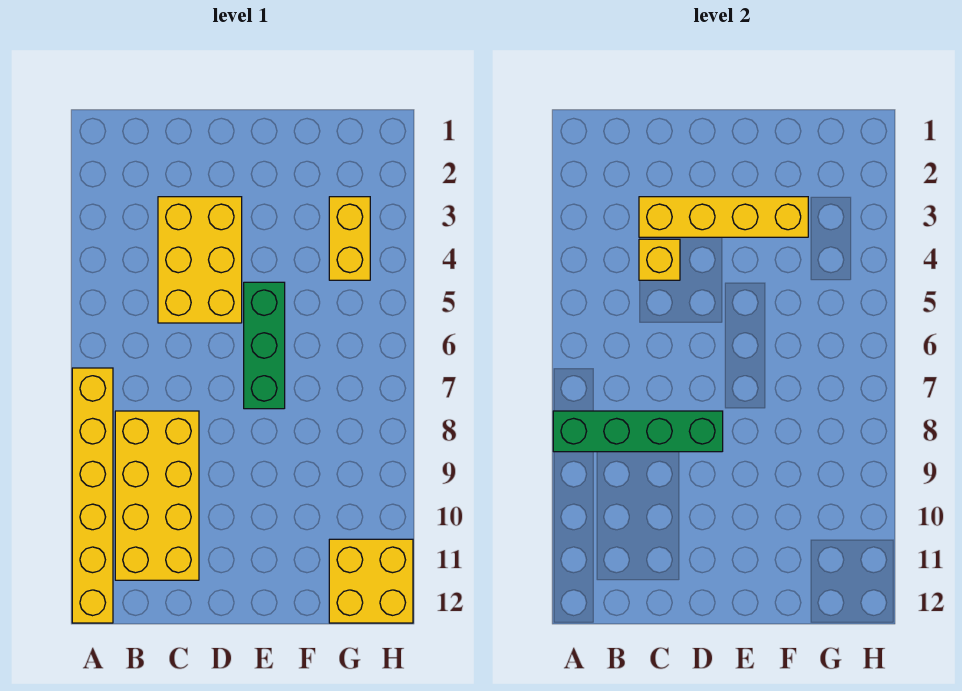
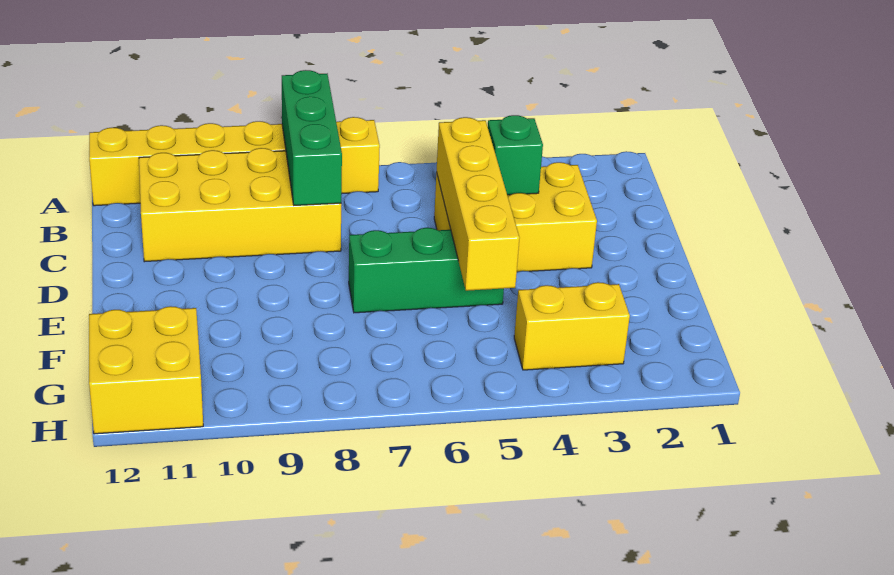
green brick A8:D8 level 2 -> green brick A8:C8 level 2
yellow brick C3:F3 level 2 -> yellow brick C5:F5 level 2
yellow brick C4 level 2 -> green brick C4 level 2

